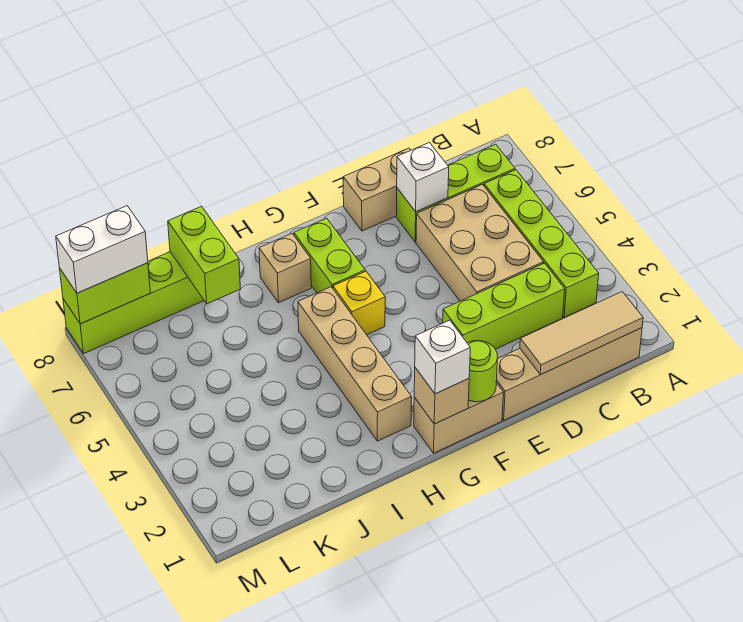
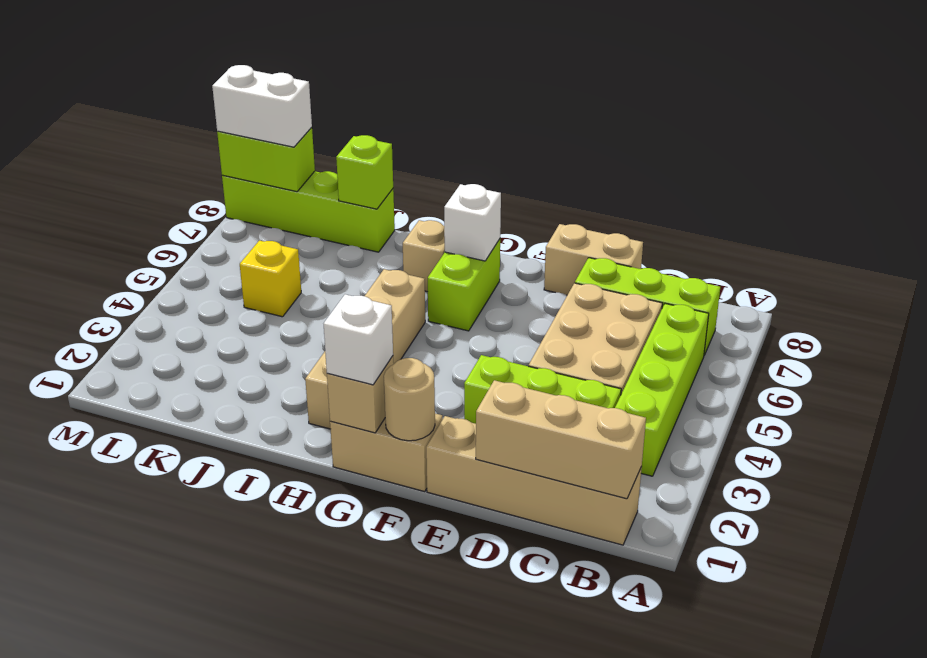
tan tile B1:D1 level 2 -> tan brick B1:D1 level 2
white brick D7 level 2 -> white brick G7 level 2
lime round brick F1 level 2 -> tan round brick F1 level 2
yellow brick G5 level 1 -> yellow brick K5 level 1
lime brick J7:J8 level 2 -> lime brick J8 level 2

